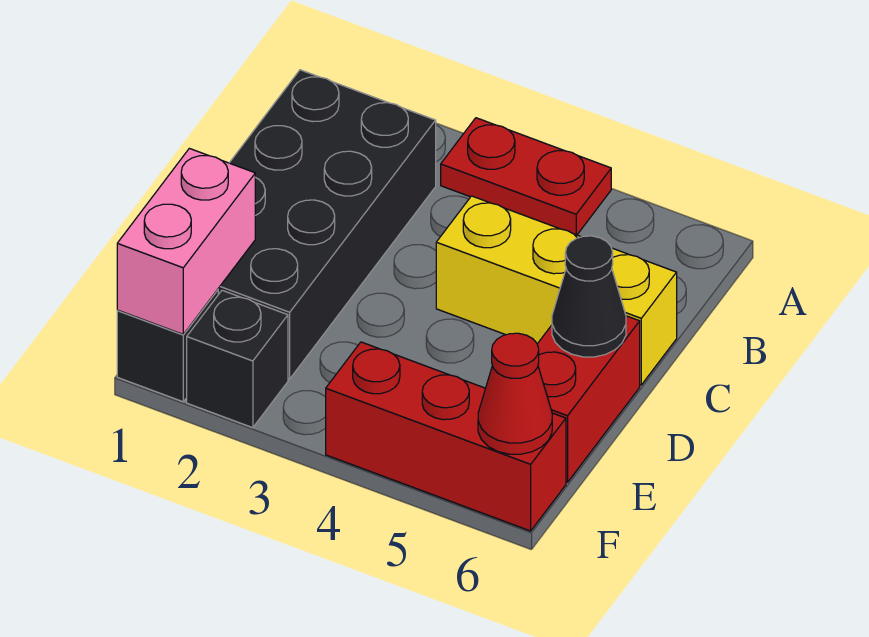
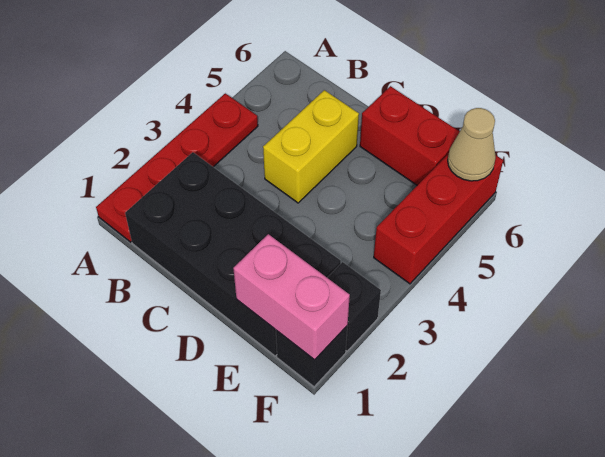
red plate A3:A4 level 1 -> red plate A1:A4 level 1
yellow brick C4:C6 level 1 -> yellow brick C4:C5 level 1
black cone D6 level 2 -> none
red cone F6 level 2 -> tan cone F6 level 2

